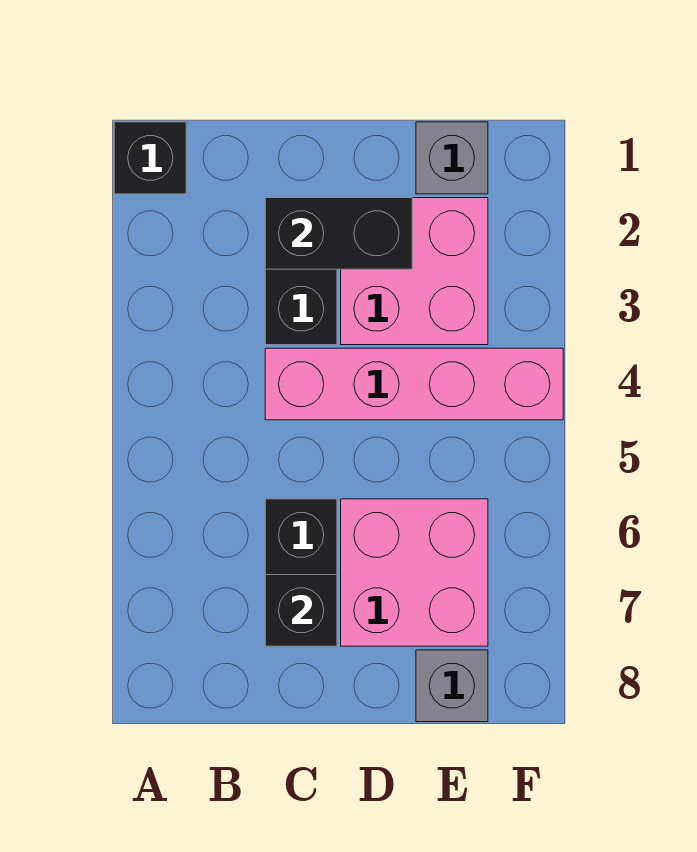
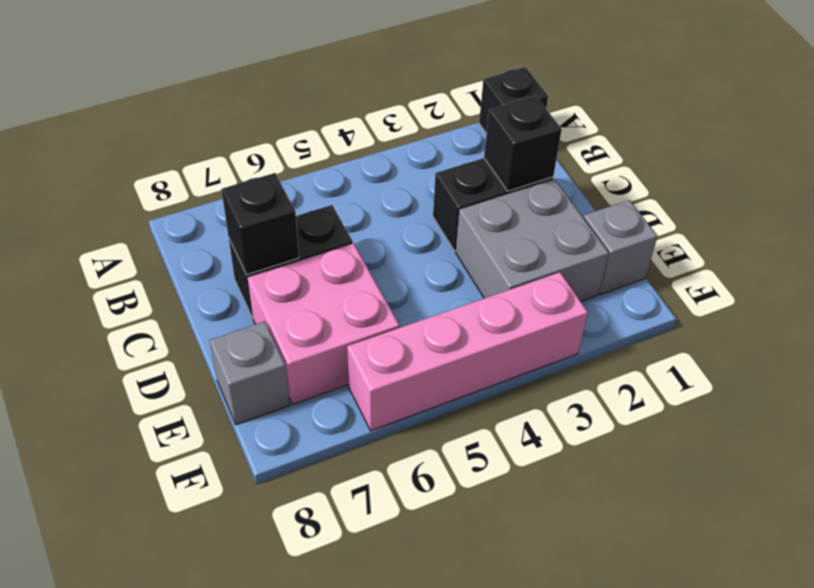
black brick C2:D2 level 2 -> black brick C2 level 2
pink brick C4:F4 level 1 -> pink brick F3:F6 level 1
pink brick D2:E3 level 1 -> grey brick D2:E3 level 1

